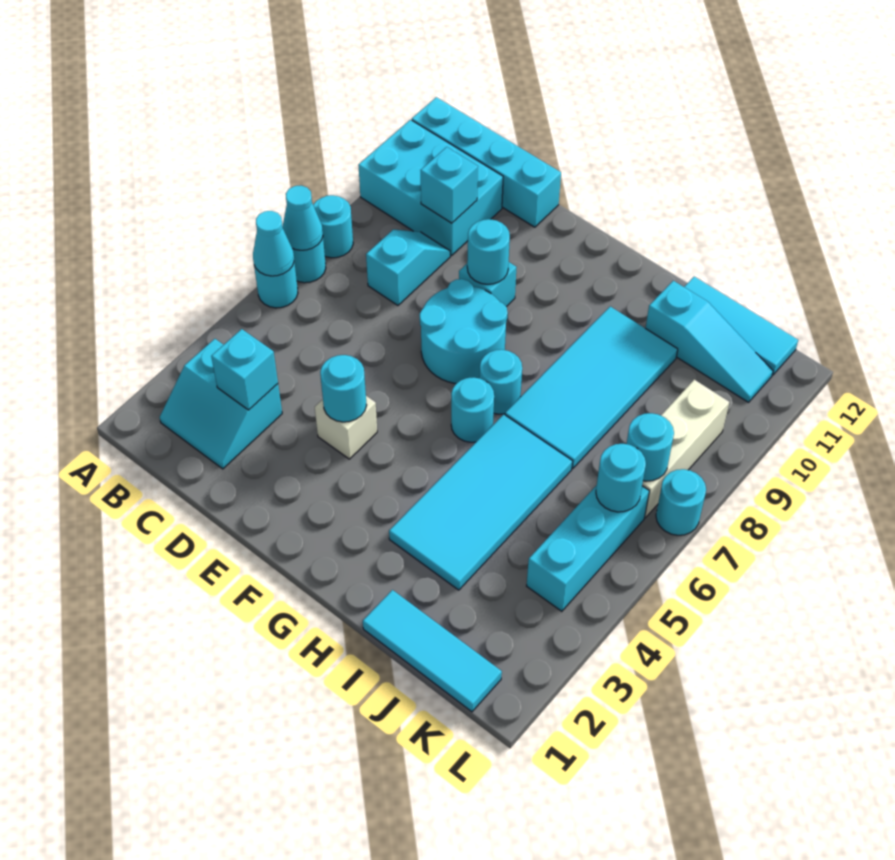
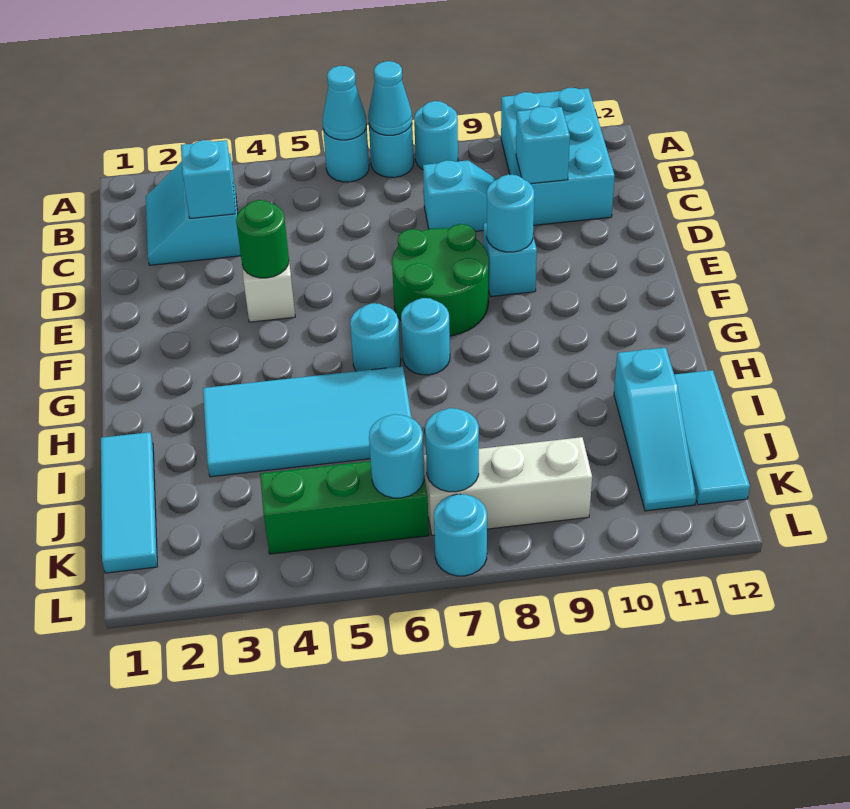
cyan brick A12:D12 level 1 -> none
cyan round brick E4 level 2 -> green round brick E4 level 2
cyan round brick E7:F8 level 1 -> green round brick E7:F8 level 1
cyan tile H7:I10 level 1 -> none
cyan brick K4:K6 level 1 -> green brick K4:K6 level 1

